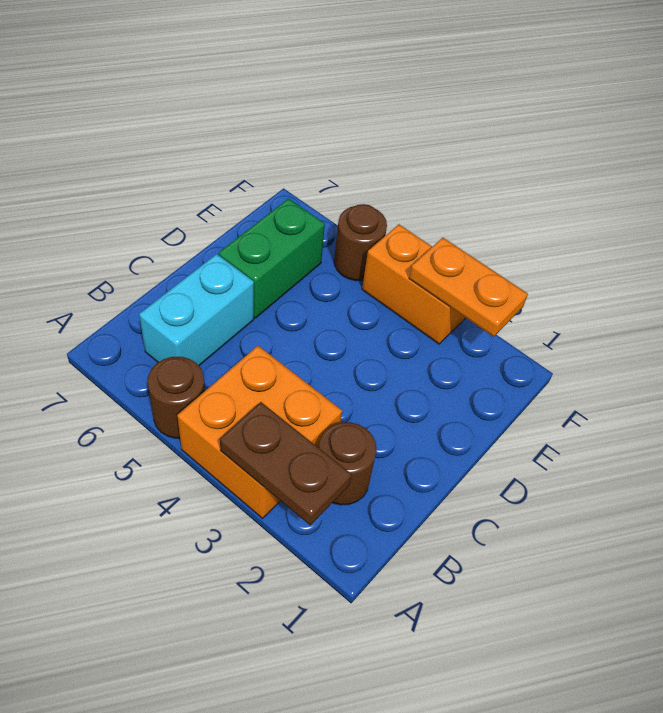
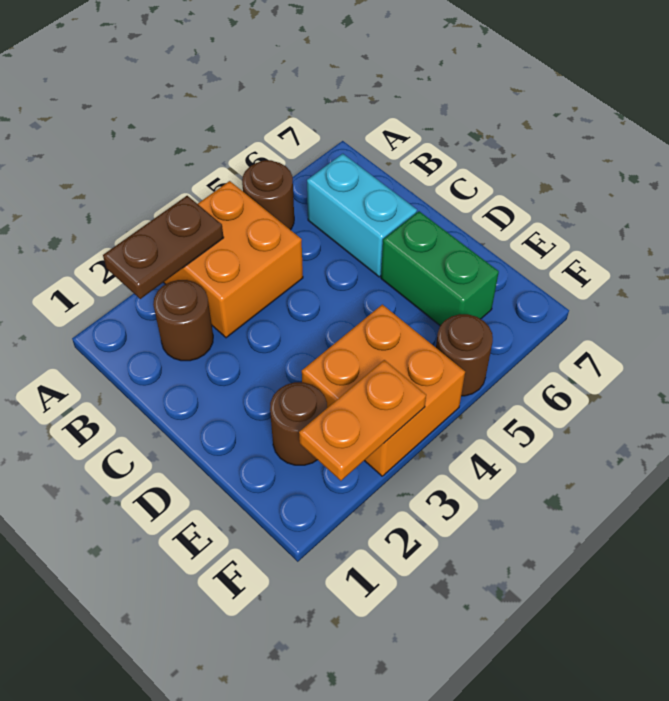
none -> brown round brick E2 level 1
orange brick F3:F4 level 1 -> orange brick E3:F4 level 1

